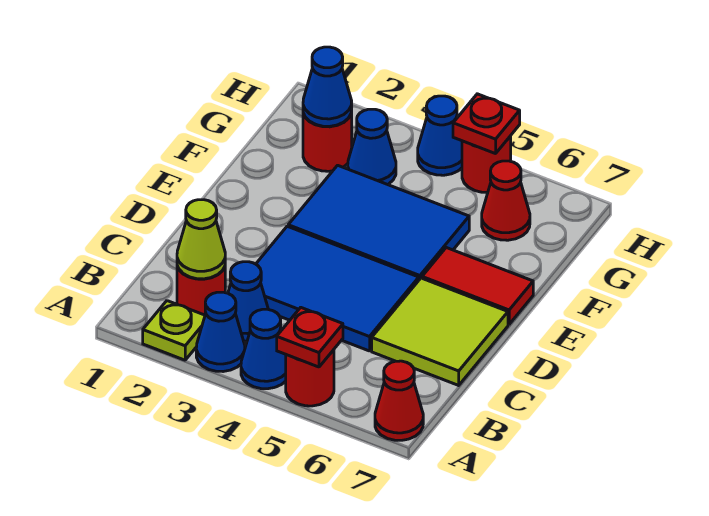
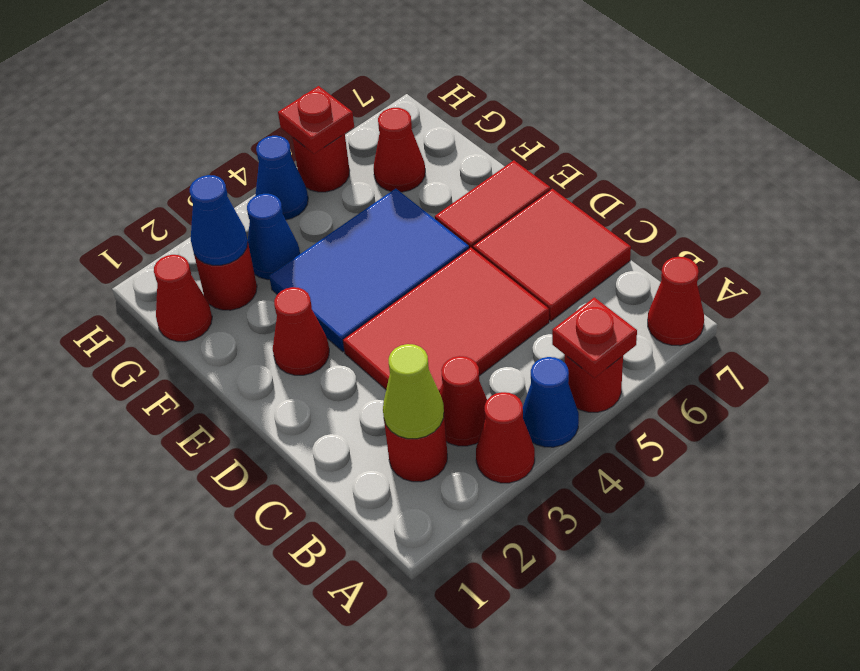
lime plate A2 level 1 -> none
blue cone A3 level 1 -> red cone A3 level 1
blue cone B3 level 1 -> red cone B3 level 1
blue tile C3:D5 level 1 -> red tile C3:D5 level 1
lime tile C6:D7 level 1 -> red tile C6:D7 level 1
none -> red cone E2 level 1
none -> red cone G1 level 1

